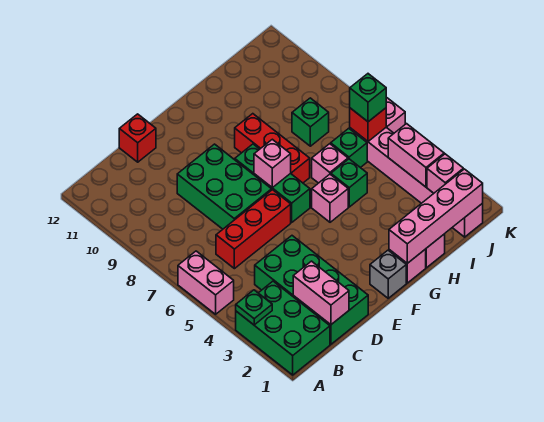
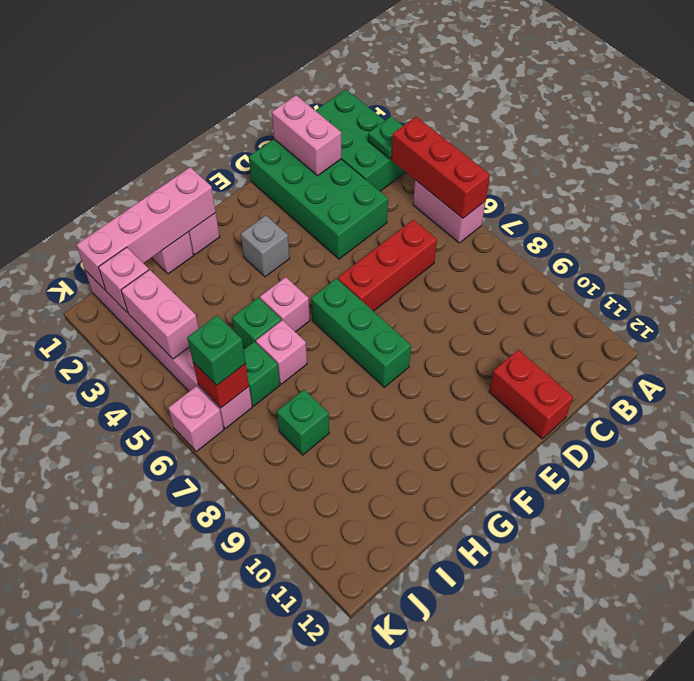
green brick D7:E9 level 1 -> none
red brick D12 level 1 -> red brick D11:D12 level 1
grey brick F1 level 1 -> grey brick F3 level 1
pink brick F7 level 2 -> none
red brick G7:G9 level 1 -> red brick A4:A6 level 2

